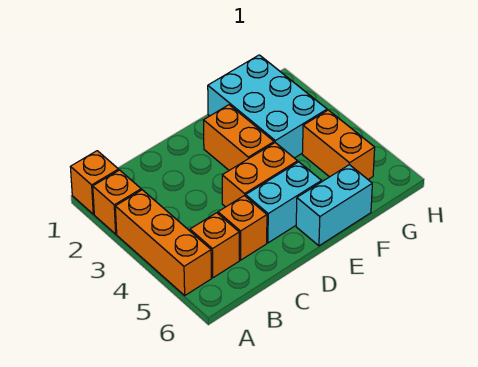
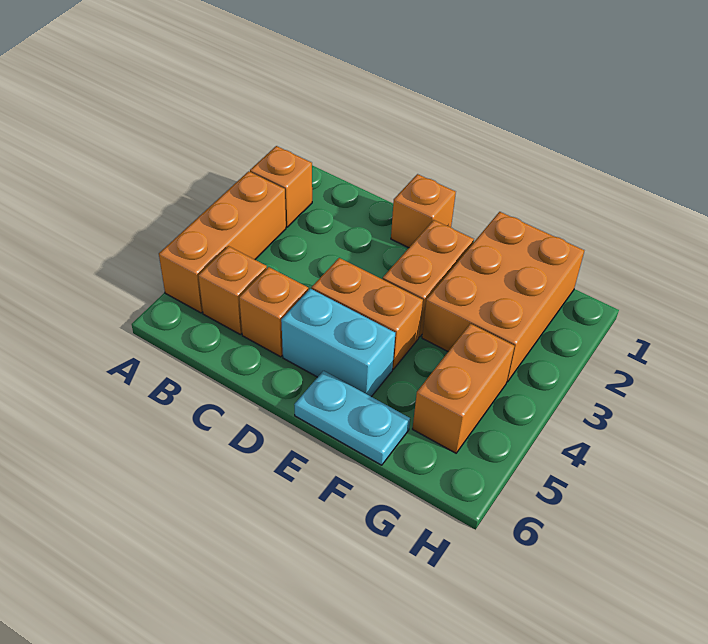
orange brick A1 level 1 -> orange brick D1 level 1
cyan brick E6:F6 level 1 -> cyan plate E6:F6 level 1
cyan brick F1:G3 level 1 -> orange brick F1:G3 level 1

